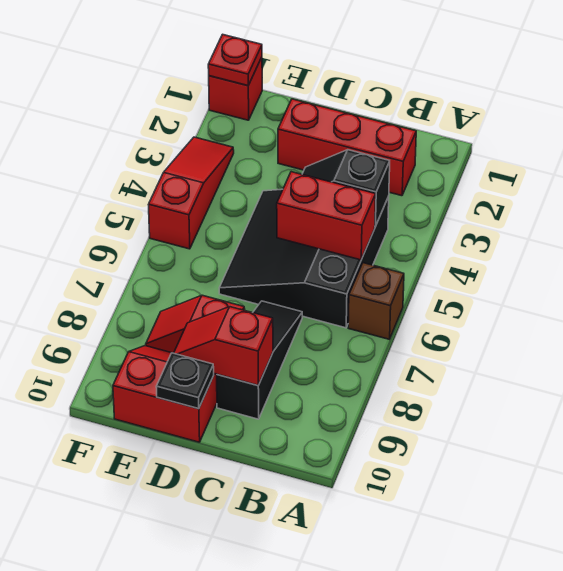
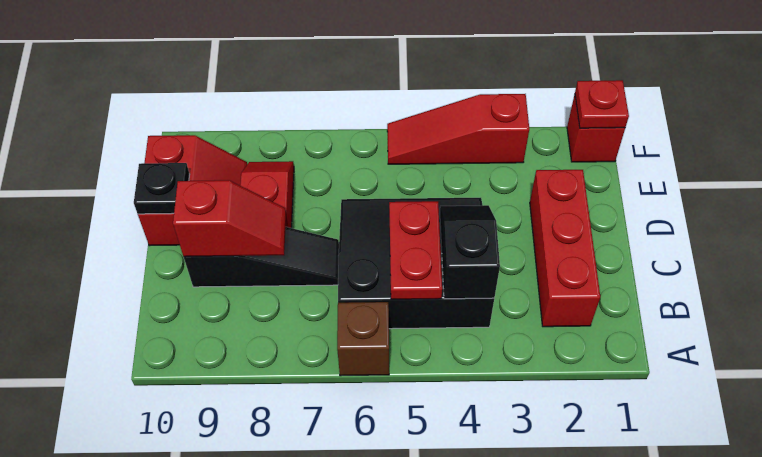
red brick B5:C5 level 2 -> red plate B5:C5 level 2
red slope C9:D9 level 2 top C -> red slope C8:C9 level 2 top 9
red slope F3:F5 level 1 top 5 -> red slope F3:F5 level 1 top 3

